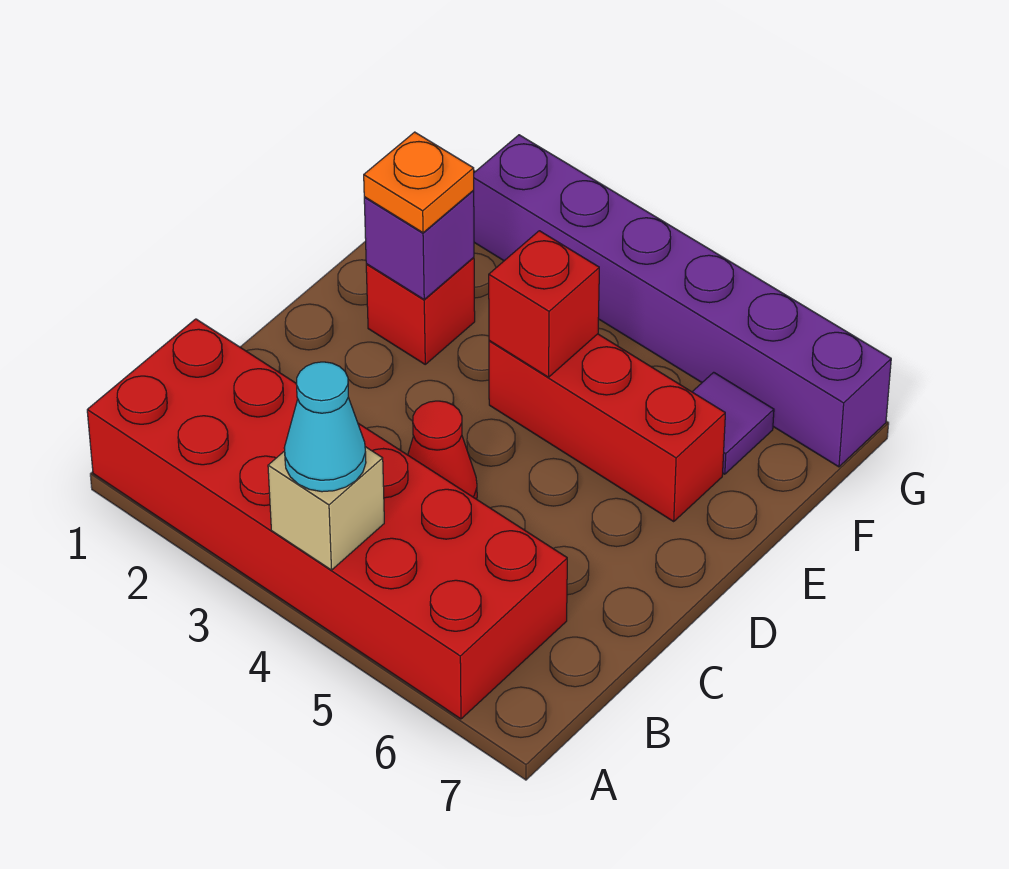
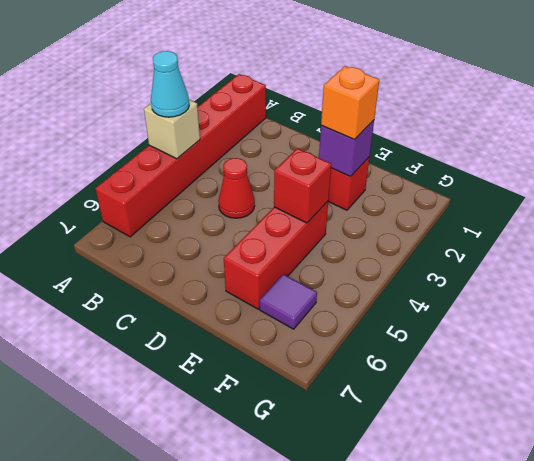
red brick A1:B6 level 1 -> red brick A1:A6 level 1
orange plate E2 level 3 -> orange brick E2 level 3
purple brick G2:G7 level 1 -> none

